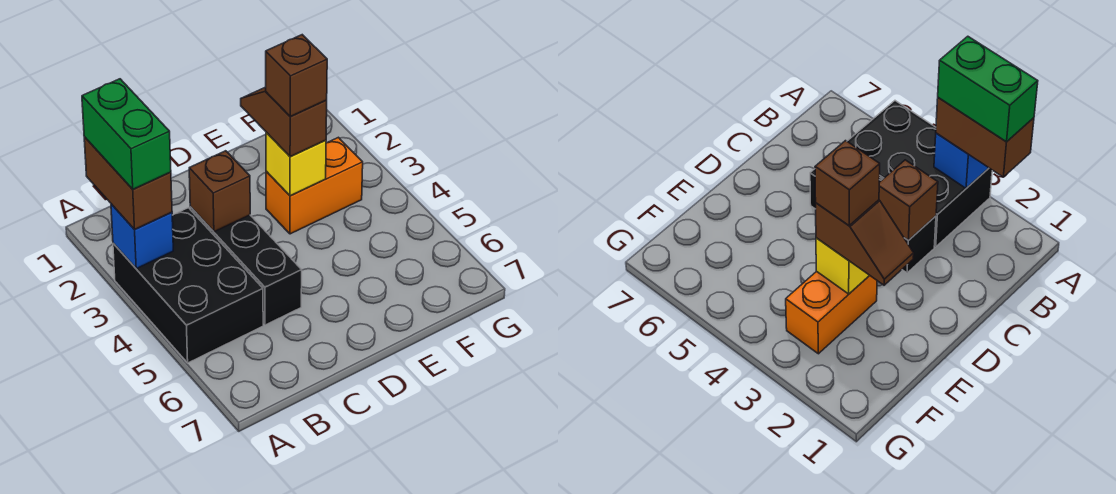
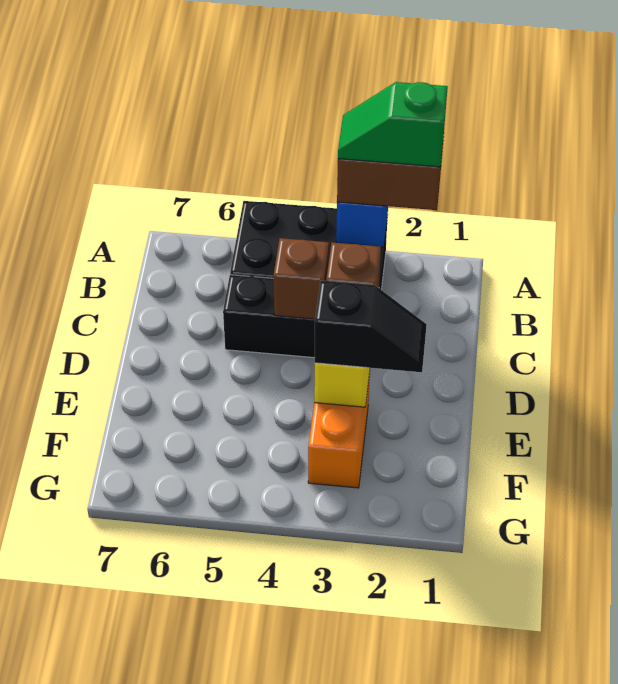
green brick A2:A3 level 4 -> green slope A2:A3 level 4 top 2
brown slope E2:E3 level 3 top 3 -> black slope E2:E3 level 3 top 3
brown brick E3 level 4 -> brown brick C4 level 2

